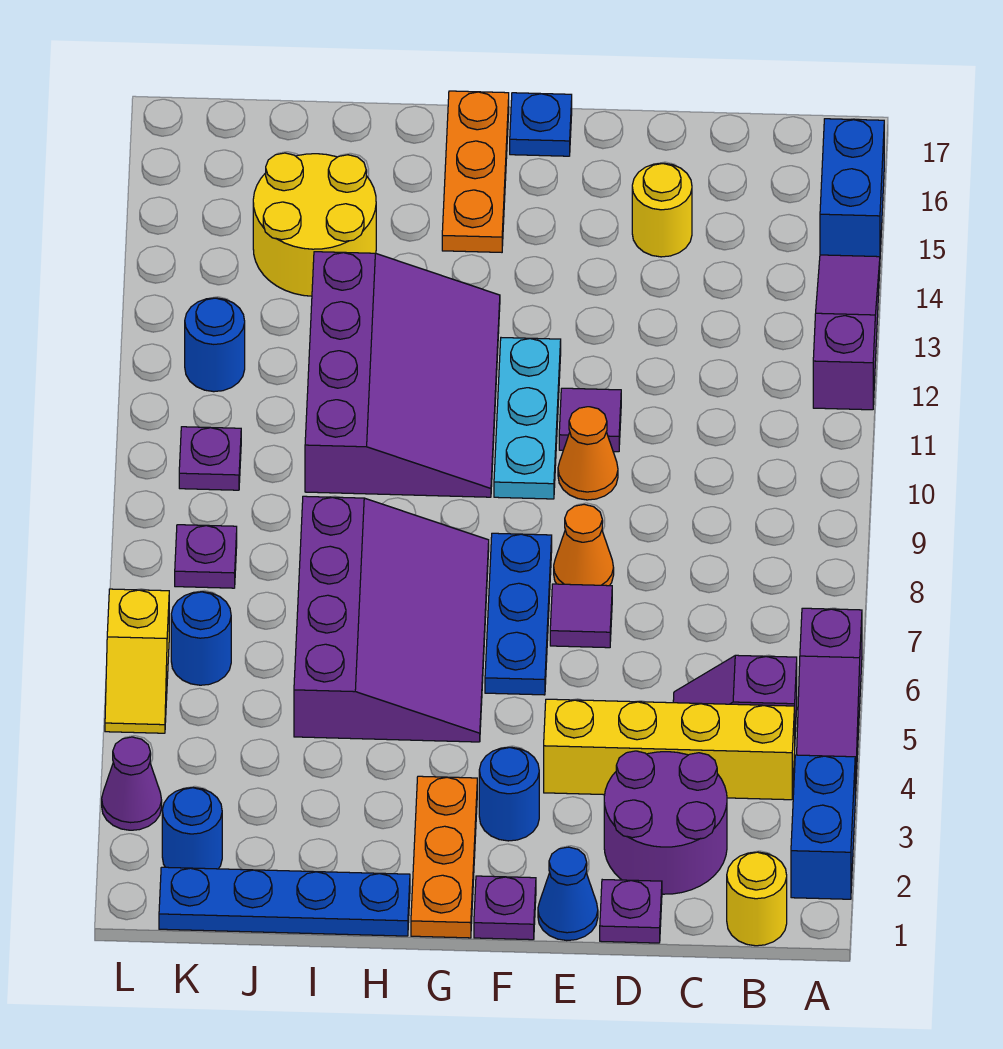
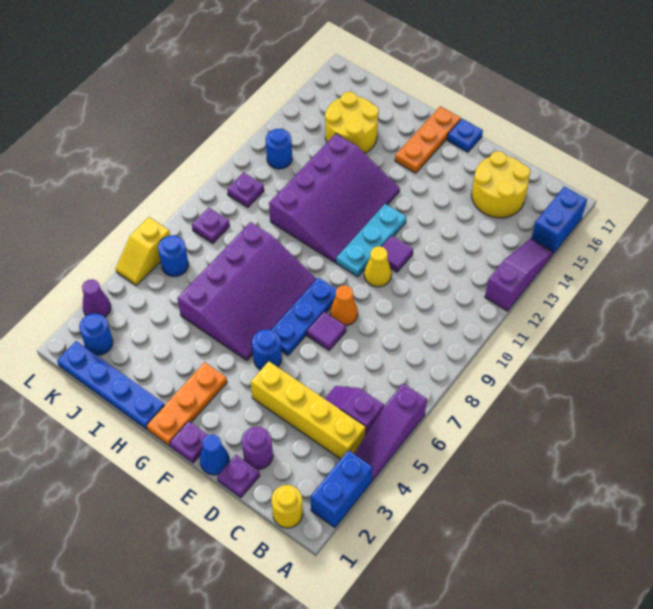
purple round brick C2:D3 level 1 -> purple round brick D2 level 1
yellow round brick D15 level 1 -> yellow round brick C15:D16 level 1
orange cone E10 level 1 -> yellow cone E10 level 1
blue round brick F3 level 1 -> blue round brick F5 level 1

